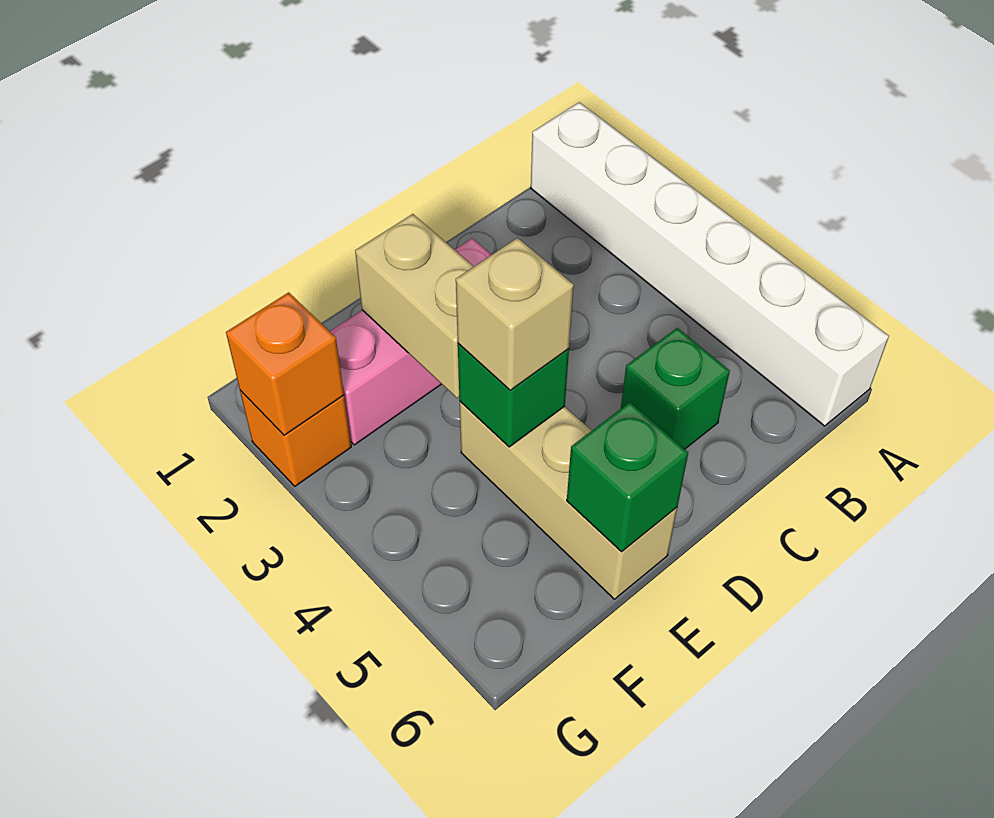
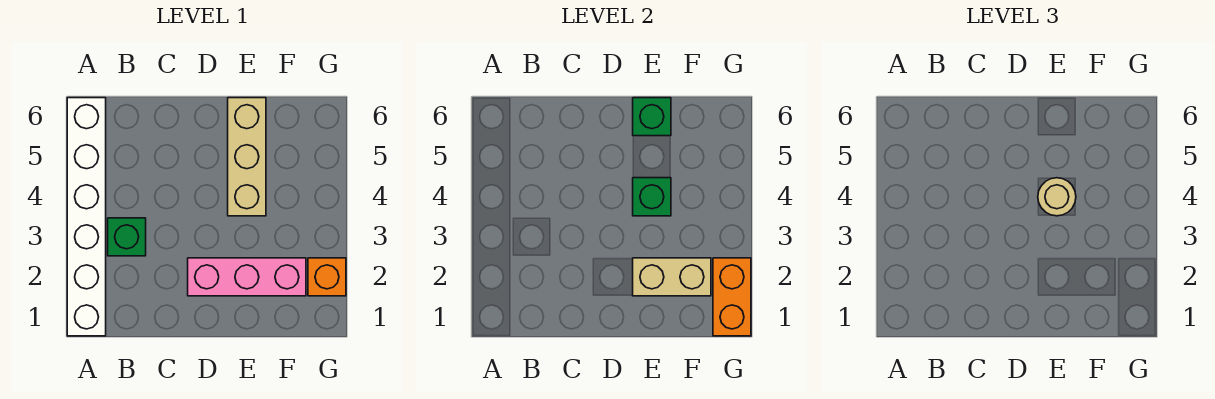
green brick C5 level 1 -> green brick B3 level 1
tan brick E2:E3 level 2 -> tan brick E2:F2 level 2
tan brick E4 level 3 -> tan round brick E4 level 3
orange brick G2 level 2 -> orange brick G1:G2 level 2

